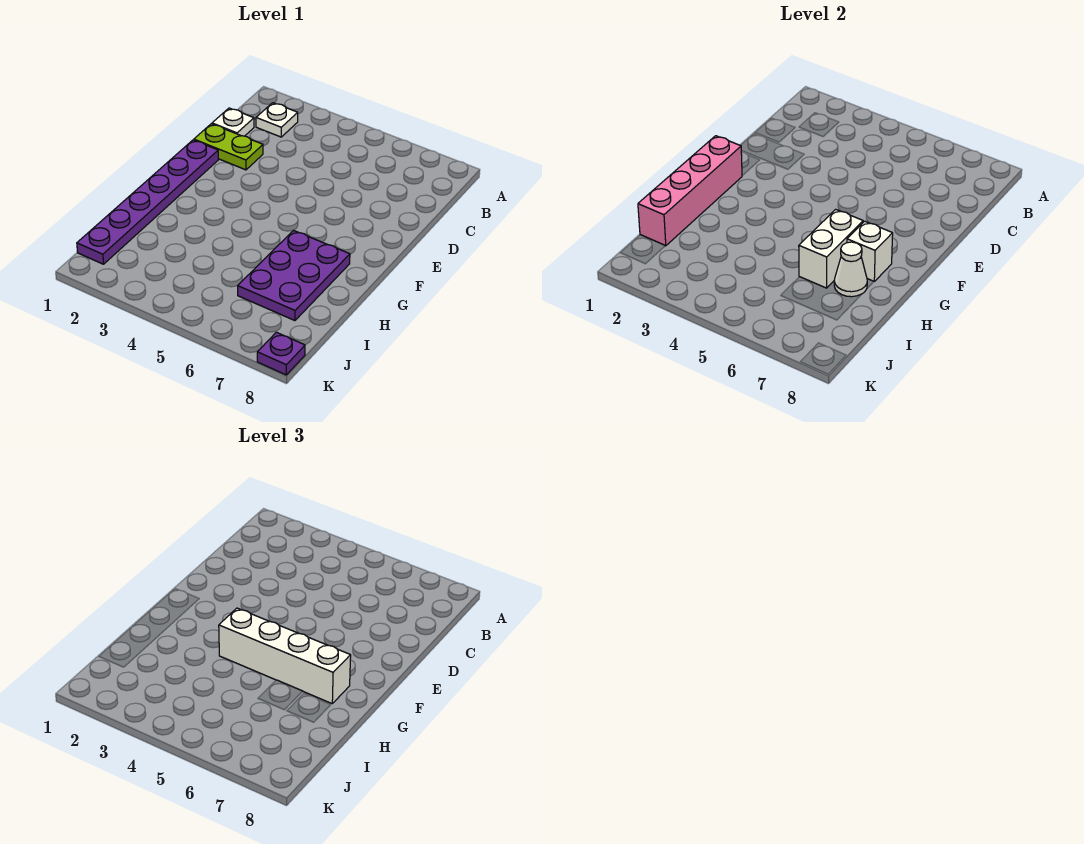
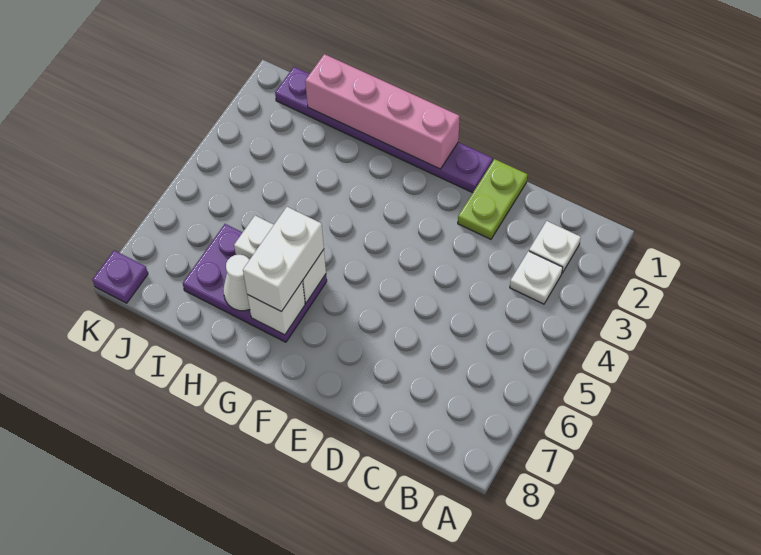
white plate C1 level 1 -> white plate B3 level 1
white brick G4:G7 level 3 -> white brick G6:G7 level 3

